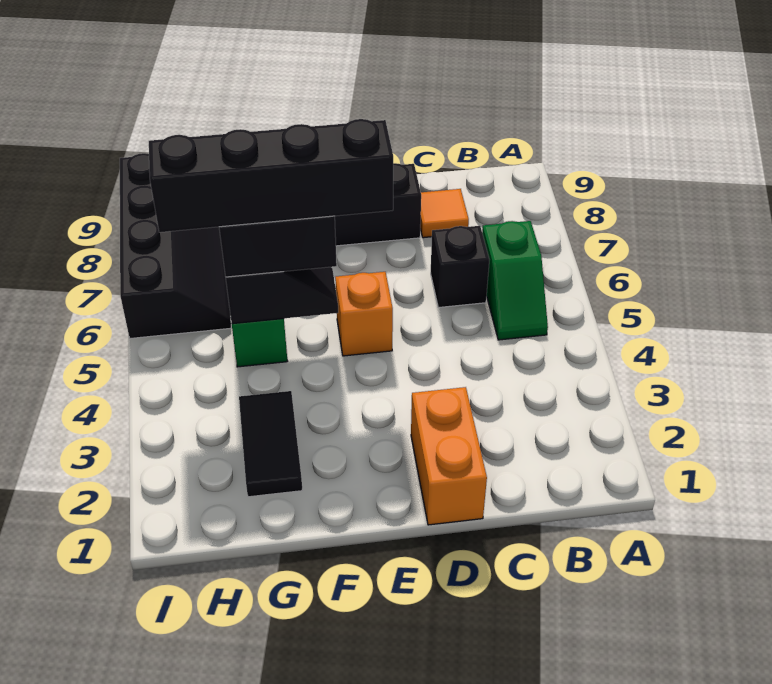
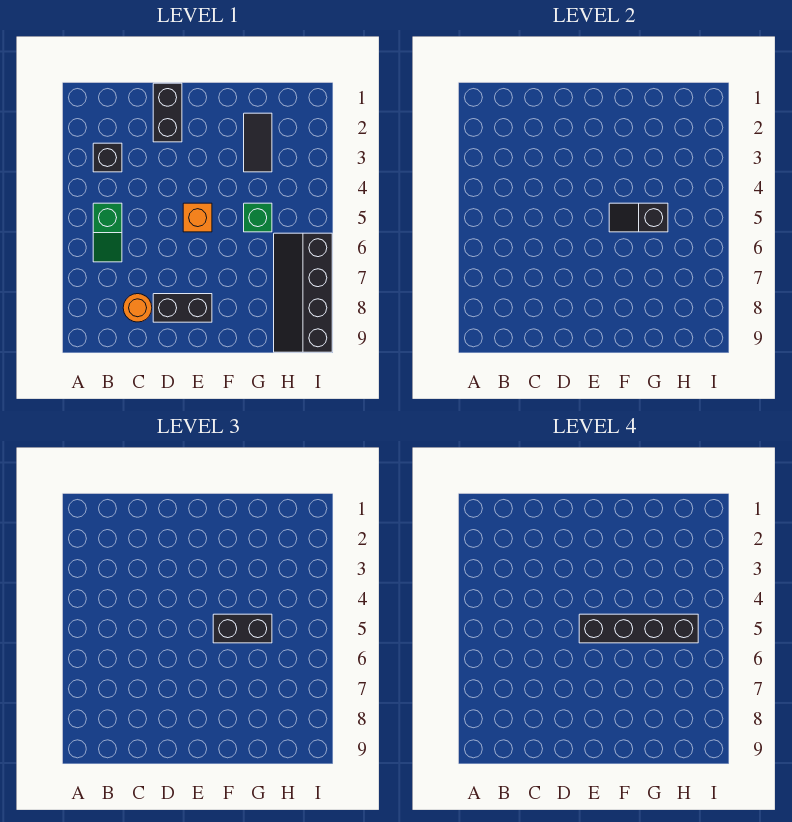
green slope B5:B6 level 1 top 6 -> green slope B5:B6 level 1 top 5
black brick C6 level 1 -> black brick B3 level 1
orange tile C8 level 1 -> orange round brick C8 level 1
orange brick D1:D2 level 1 -> black brick D1:D2 level 1

